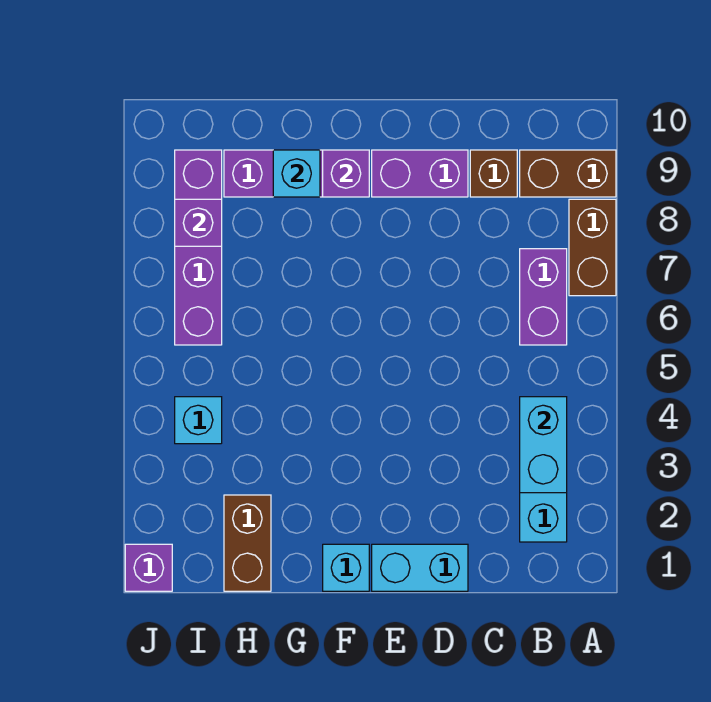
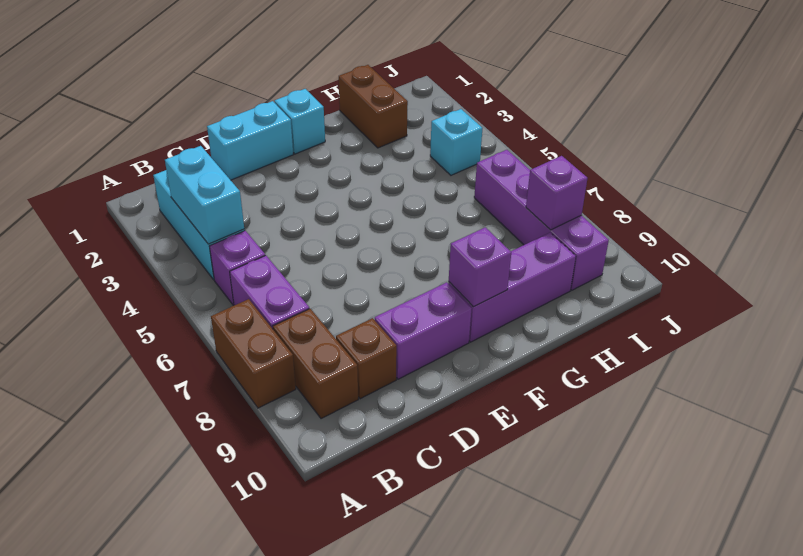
brown brick A9:B9 level 1 -> brown brick B8:B9 level 1
cyan brick G9 level 2 -> none
purple brick J1 level 1 -> purple brick B5 level 1

